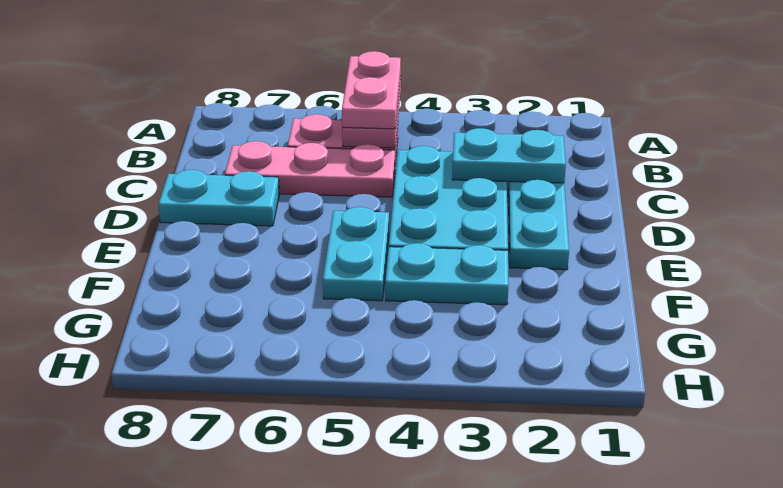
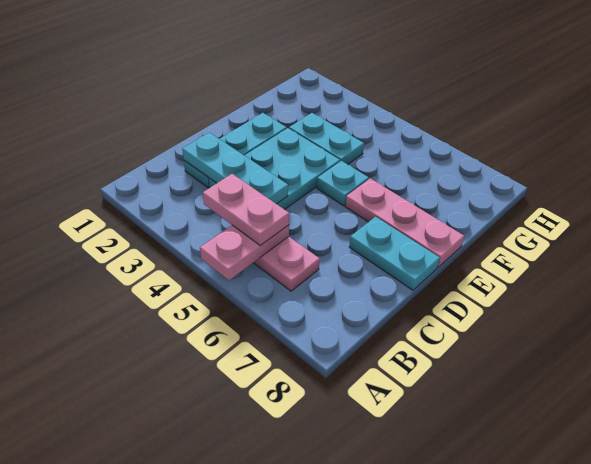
pink plate A5:B5 level 3 -> pink plate B4:B5 level 3
cyan plate C2:C3 level 2 -> cyan plate C2:C4 level 2
pink plate C5:C7 level 1 -> pink plate E6:E8 level 1
cyan plate E5:F5 level 1 -> cyan plate E5 level 1

